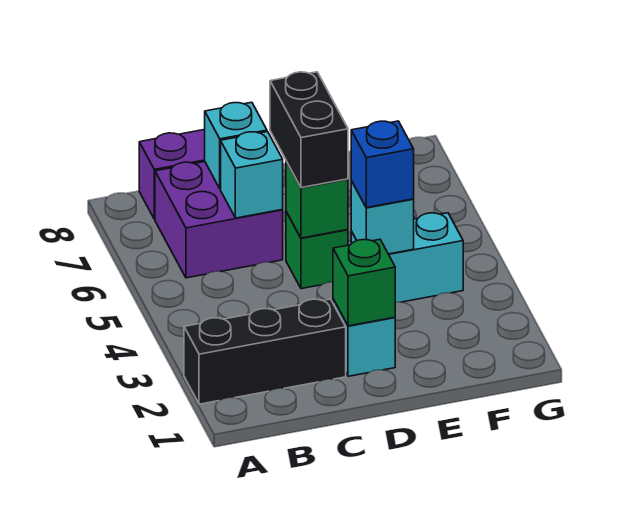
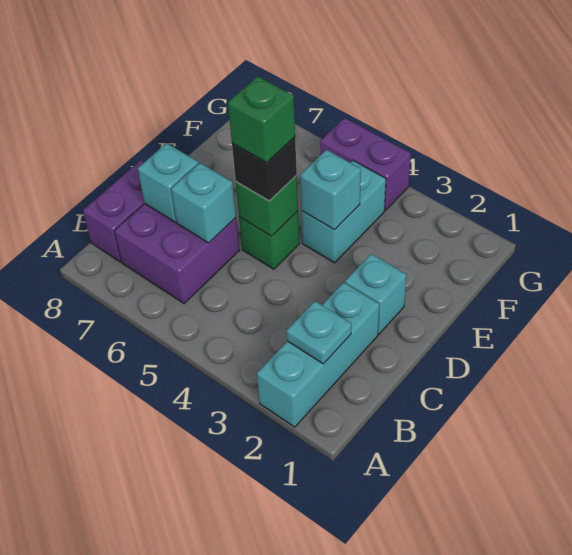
black brick A2:C2 level 1 -> cyan brick A2:C2 level 1
none -> cyan plate B2 level 2
green brick D2 level 2 -> green brick D5 level 4
black brick D5:D6 level 3 -> black brick D5 level 3
blue brick E4 level 3 -> none
none -> purple brick G4:G5 level 1

